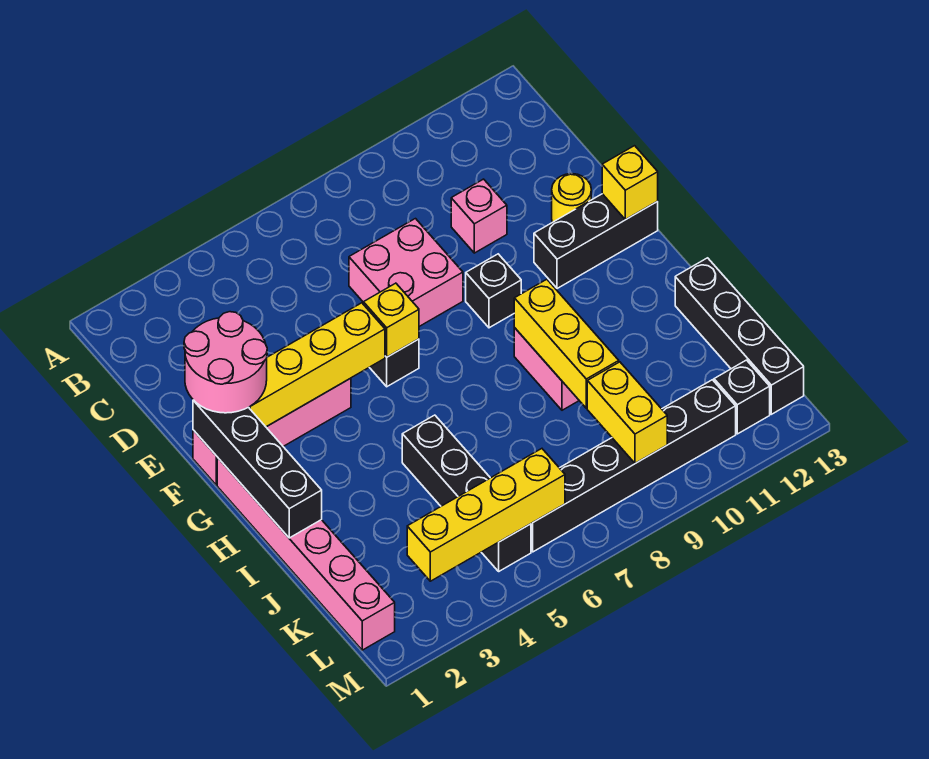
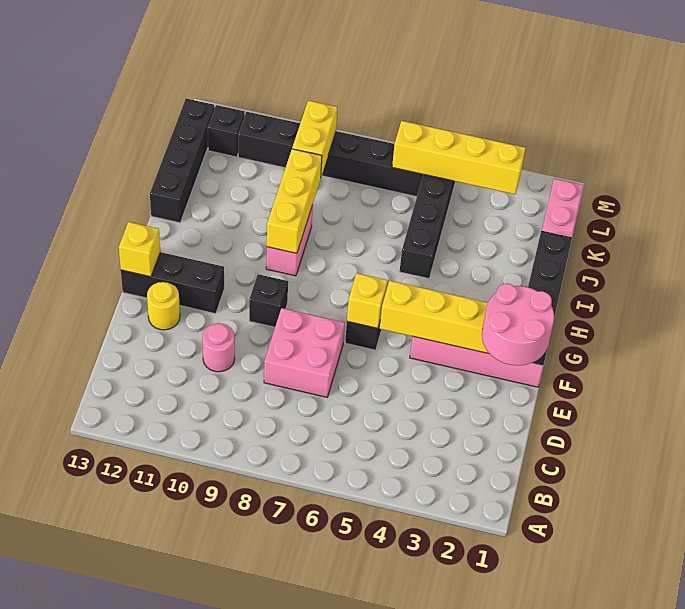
pink brick D10 level 1 -> pink round brick D10 level 1

